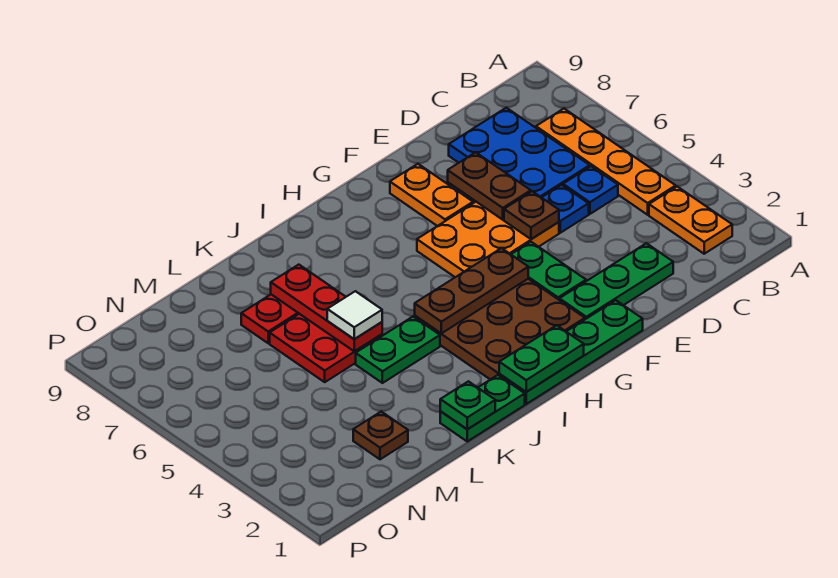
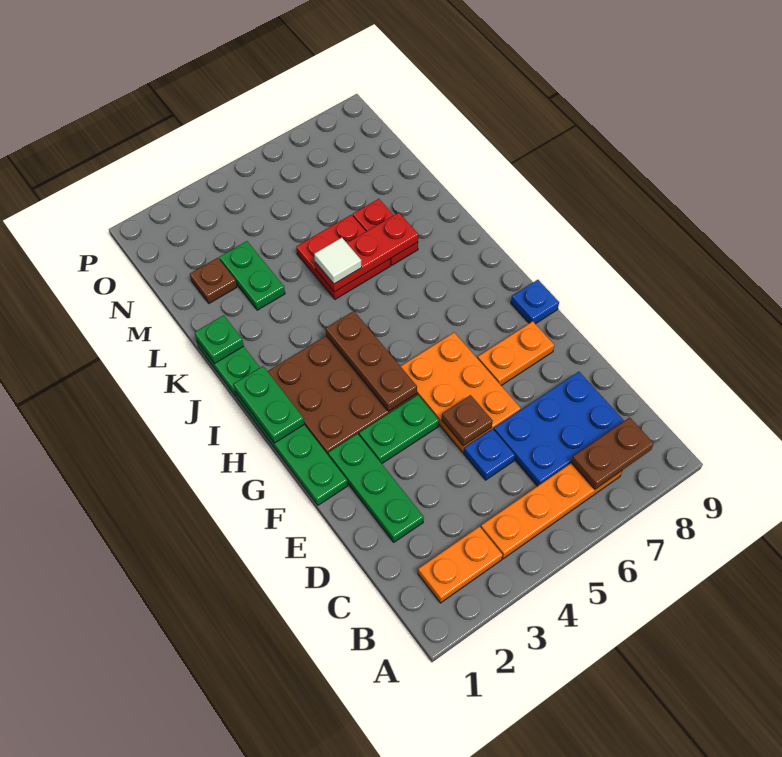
blue plate C5 level 1 -> blue plate G9 level 1
brown plate E6:E7 level 2 -> brown plate B7:B8 level 2
green plate J4:K4 level 1 -> green plate L3:M3 level 1

